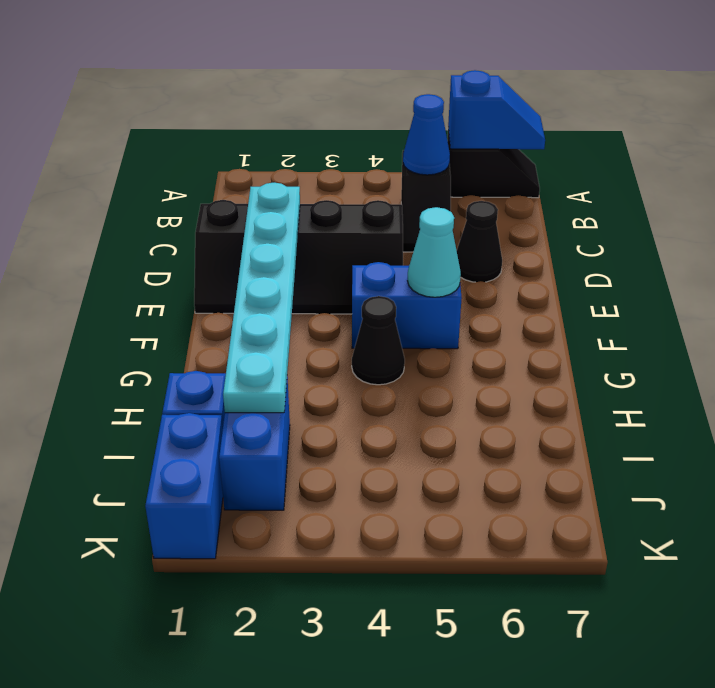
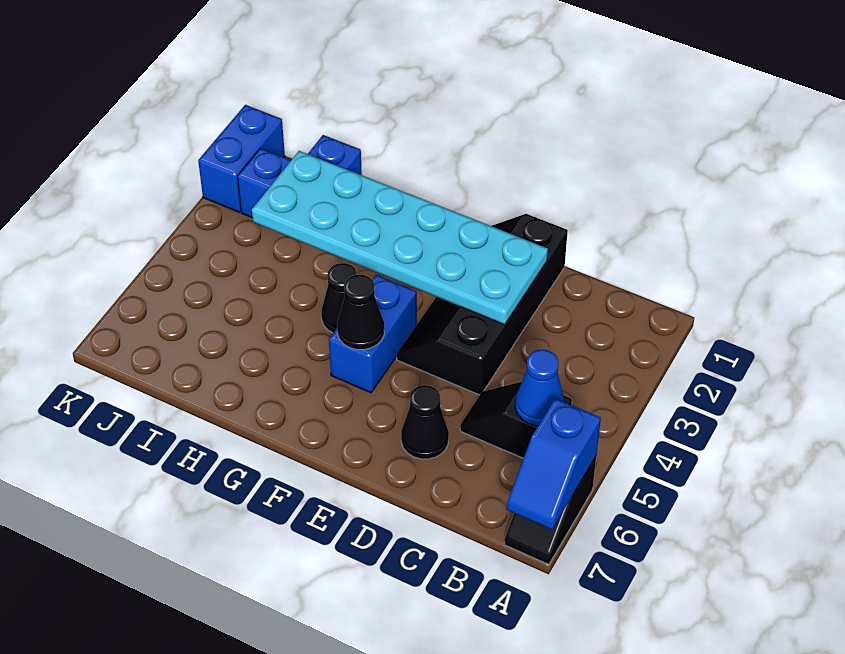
cyan plate D2:I2 level 2 -> cyan plate D2:I3 level 2
cyan cone F5 level 2 -> black cone F5 level 2
blue brick J1:K1 level 1 -> blue brick K1:K2 level 1

